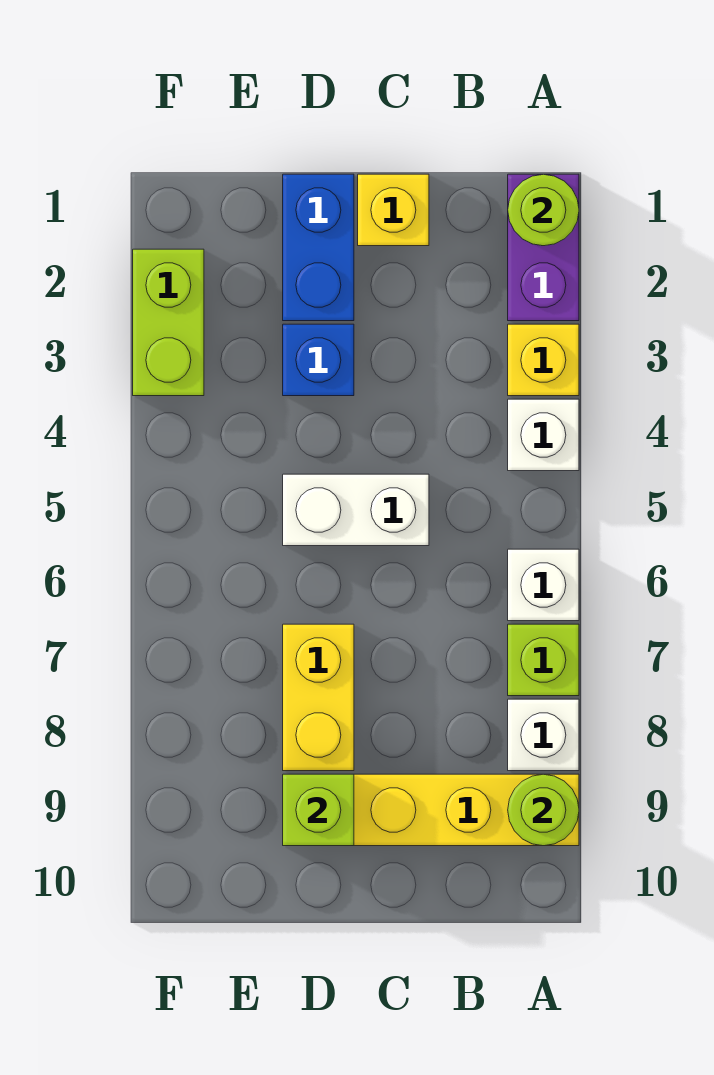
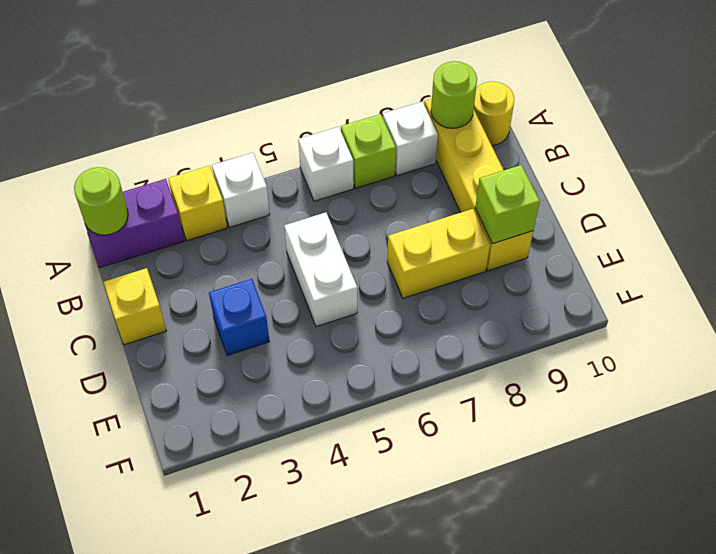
none -> yellow round brick A10 level 1
blue brick D1:D2 level 1 -> none
lime brick F2:F3 level 1 -> none

